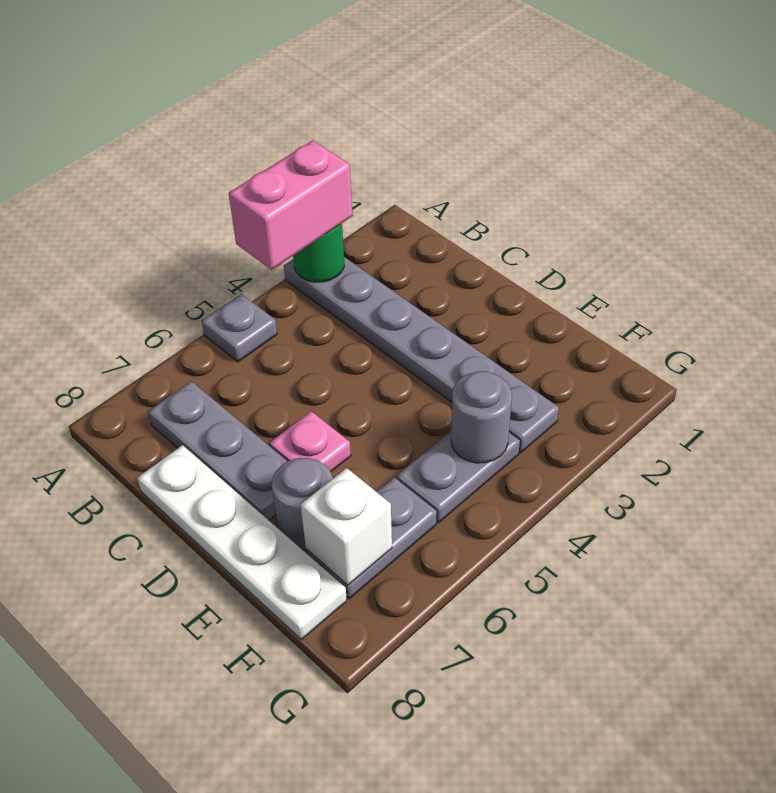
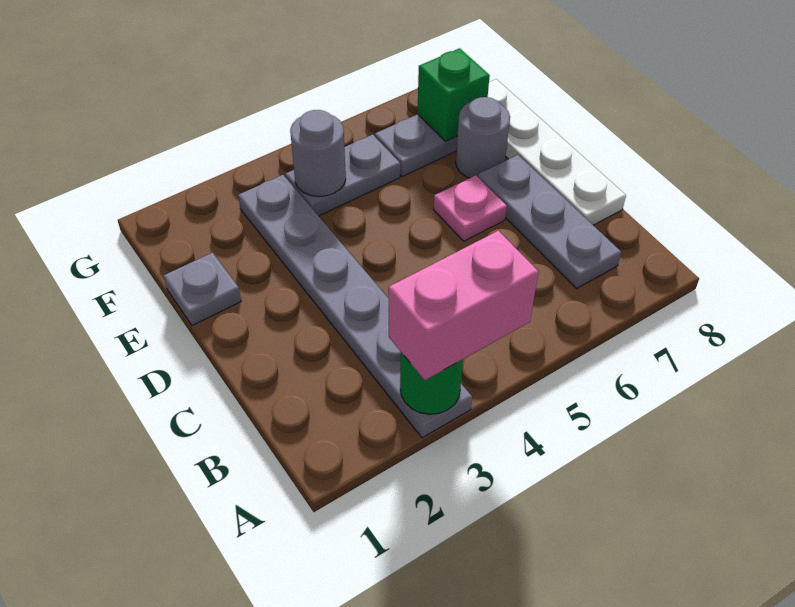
grey plate A5 level 1 -> grey plate E1 level 1
white brick F7 level 2 -> green brick F7 level 2

